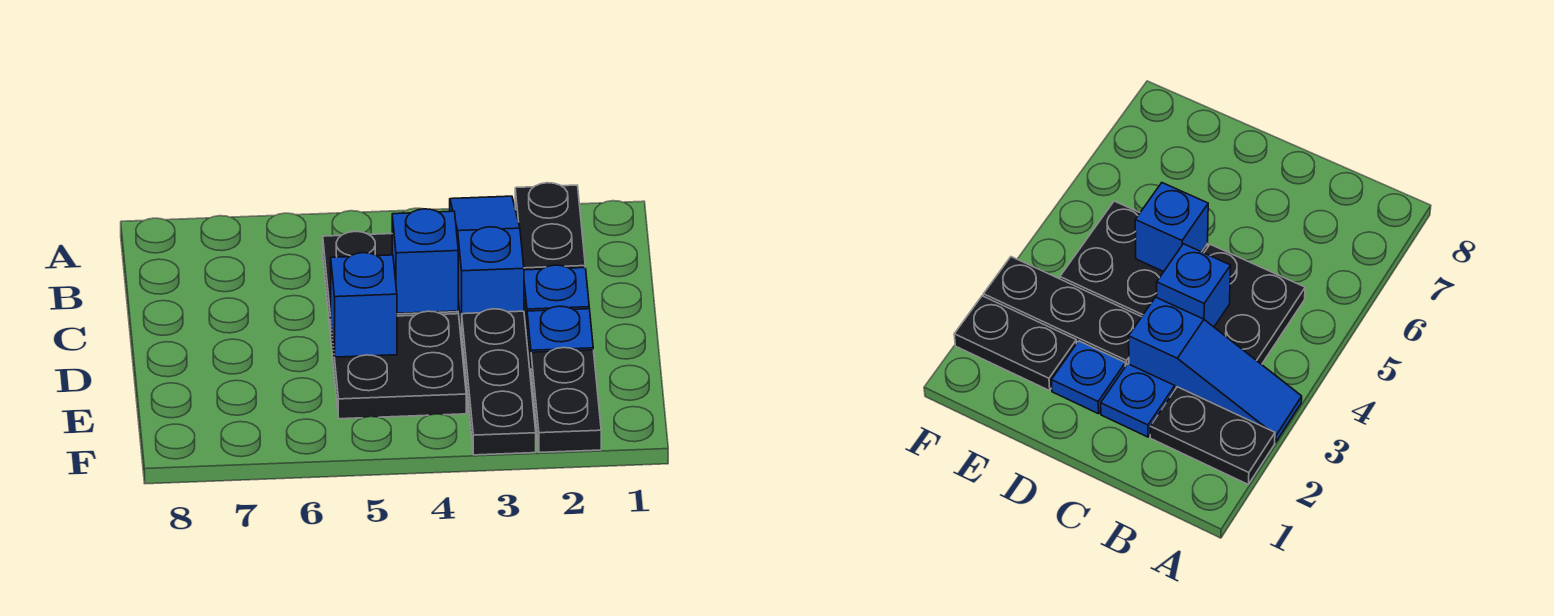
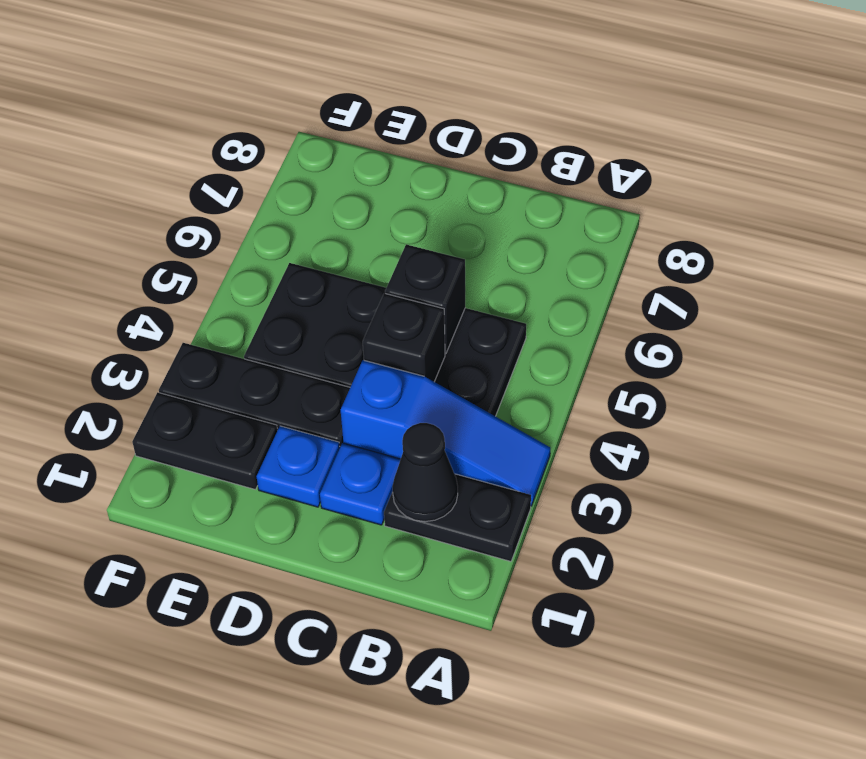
none -> black cone B2 level 2
blue brick C4 level 2 -> black brick C4 level 2
none -> black brick C5 level 2
blue brick D5 level 2 -> none

